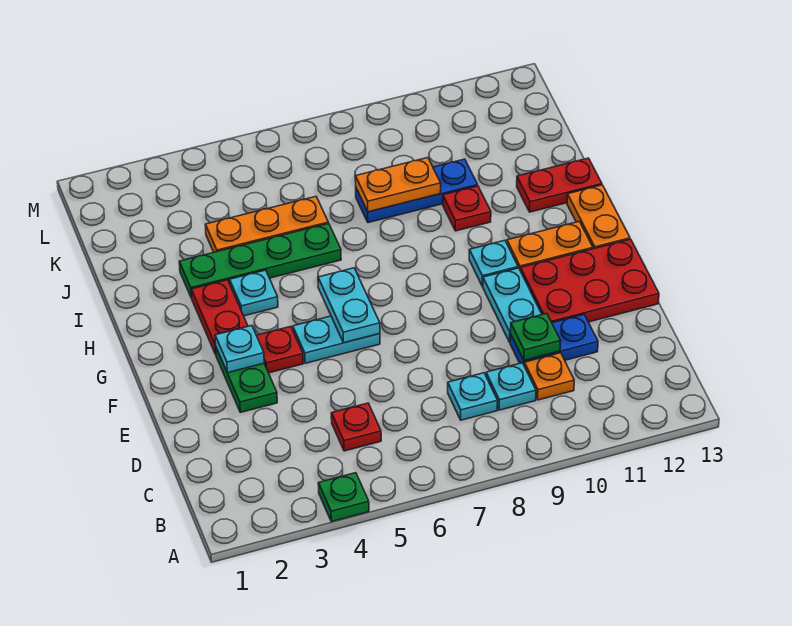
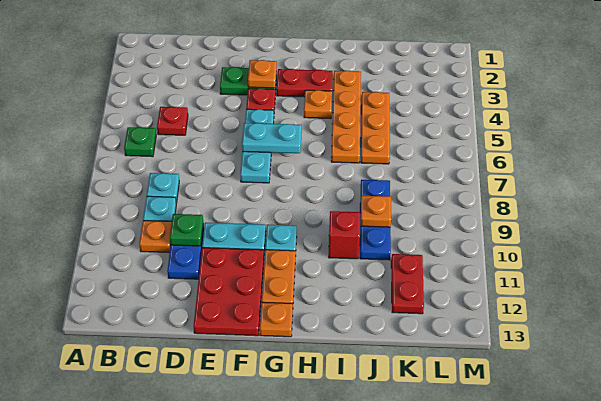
green plate A4 level 1 -> green plate B6 level 1
cyan plate F3 level 2 -> orange plate F3 level 2
cyan plate F5:F6 level 1 -> cyan plate F5:F7 level 1
orange plate G13:H13 level 1 -> orange plate G13 level 1
cyan plate H4 level 1 -> orange plate H4 level 1
green plate I3:I6 level 1 -> orange plate I3:I6 level 1
red plate I10 level 1 -> red brick I10 level 1
red plate I12:I13 level 1 -> red plate K11:K12 level 1
orange plate J8:J9 level 2 -> orange plate J9 level 2

